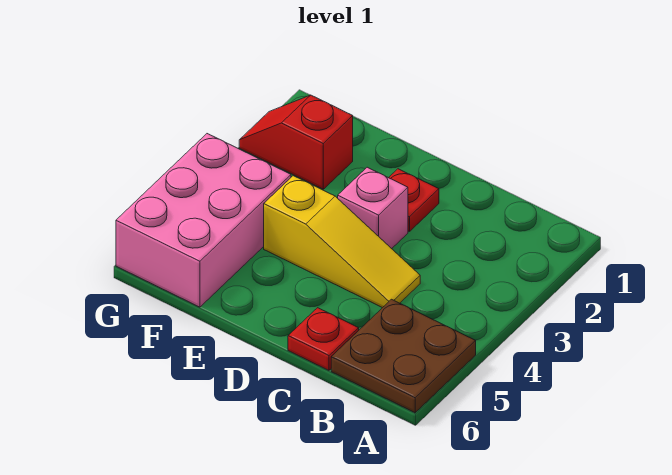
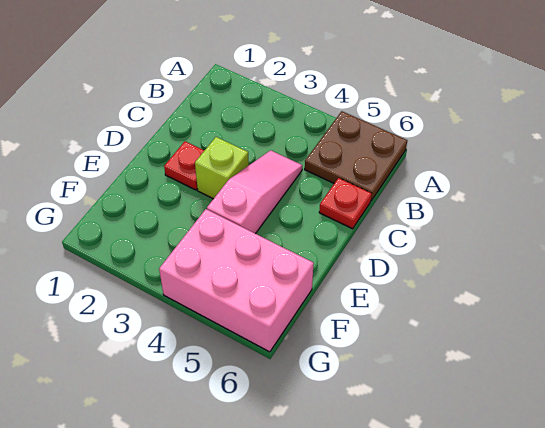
yellow slope C4:E4 level 1 top E -> pink slope C4:E4 level 1 top E
pink brick D3 level 1 -> lime brick D3 level 1
red slope F2:G2 level 1 top F -> none

